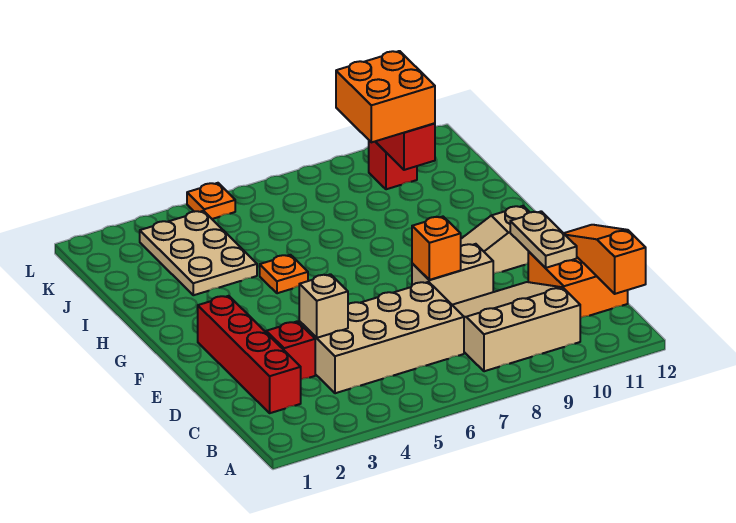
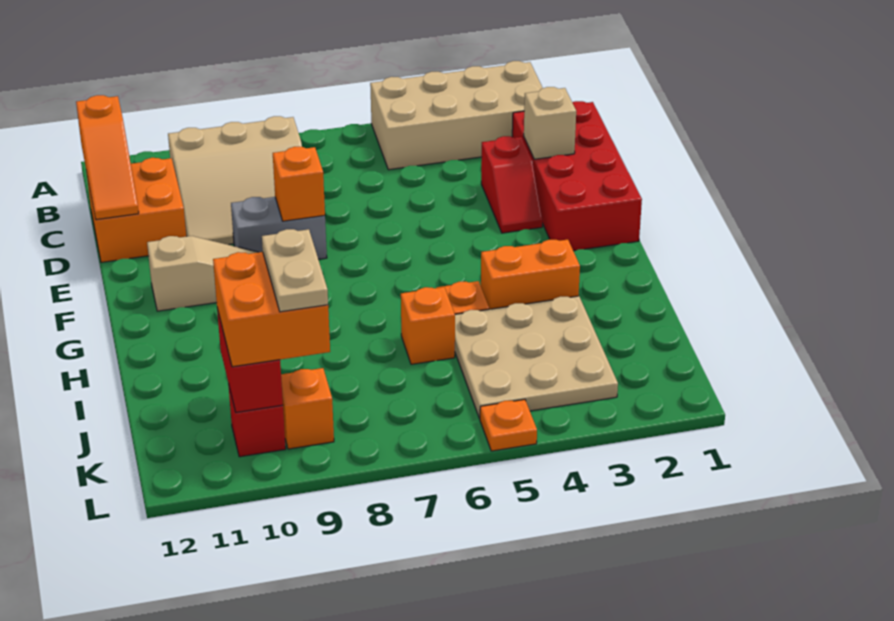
red brick C2:F2 level 1 -> red brick C1:F2 level 1
tan brick C4:D7 level 1 -> tan brick A2:B5 level 1
tan brick D4 level 2 -> tan brick D2 level 2
tan plate D11:E11 level 2 -> tan plate J9:K9 level 4
tan brick E8:E9 level 1 -> grey brick E8:E9 level 1
none -> orange brick H3:H4 level 1
tan plate I3:K4 level 1 -> tan plate I3:K5 level 1
none -> orange brick I6 level 1
none -> orange brick K9 level 1

